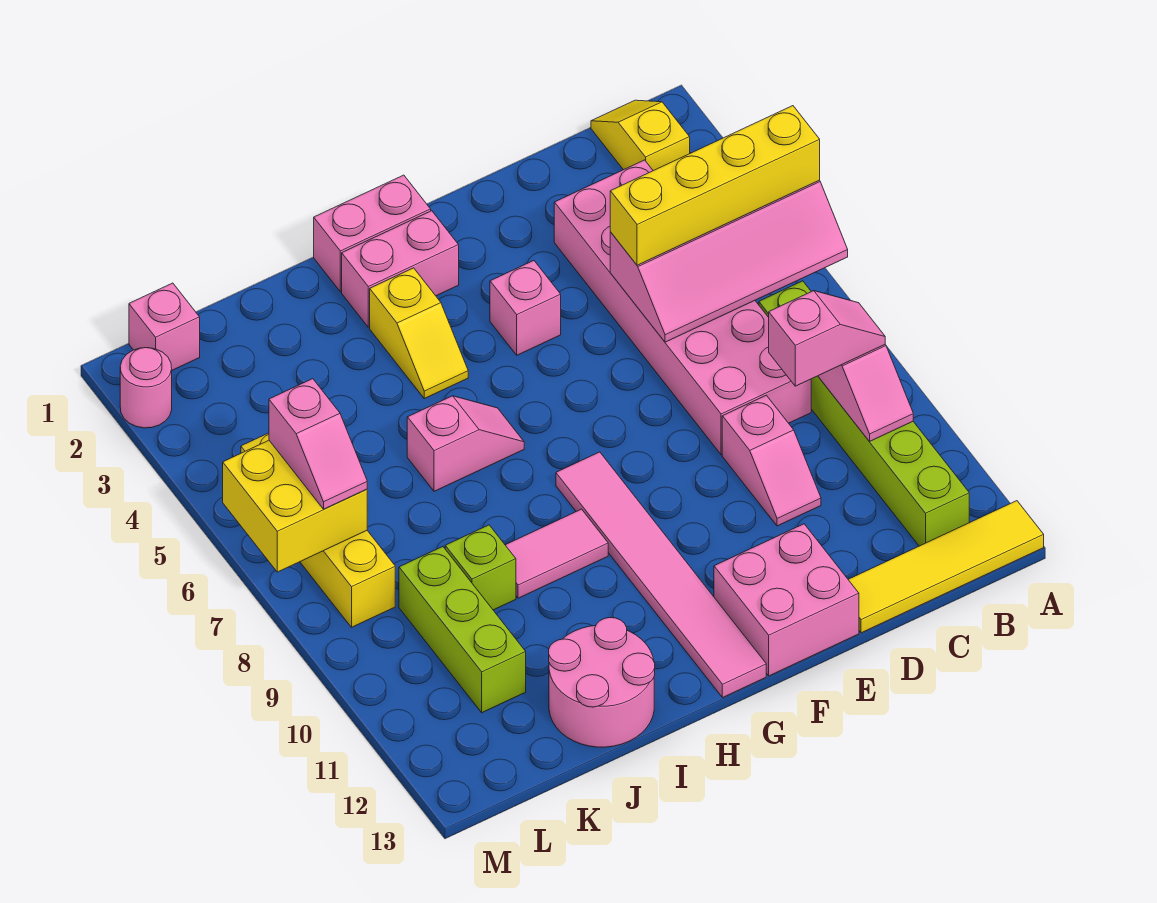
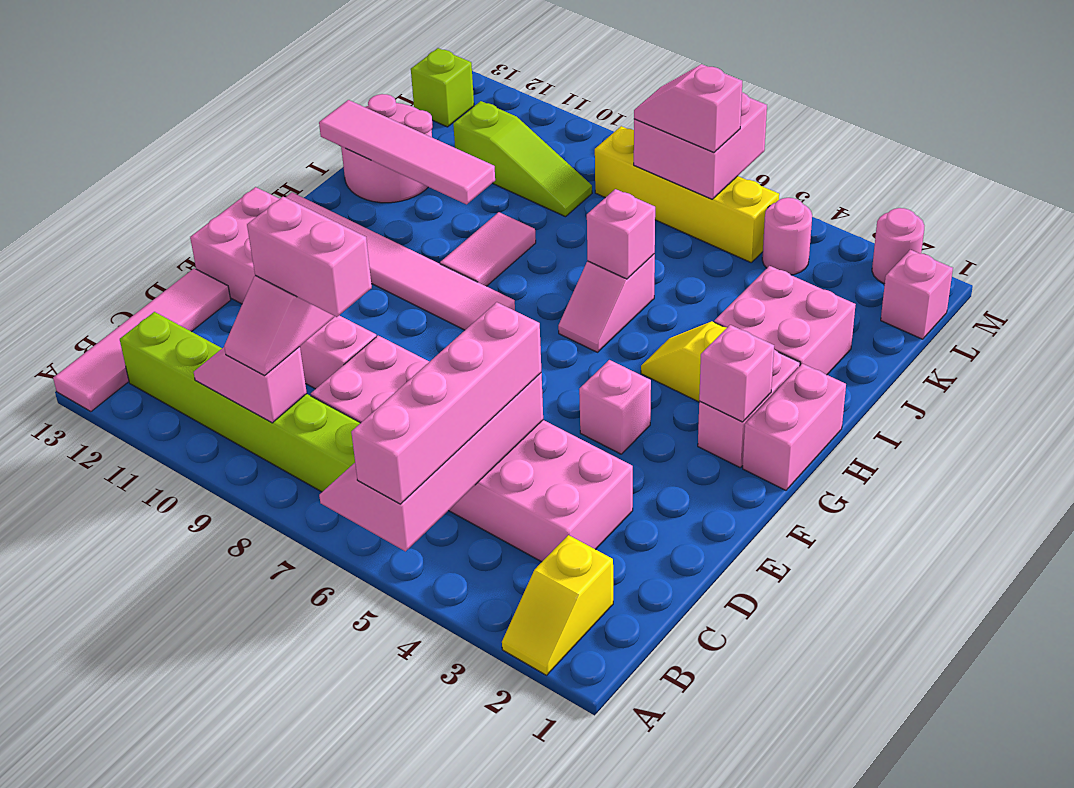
yellow brick A5:D5 level 3 -> pink brick A5:D5 level 3
yellow tile A13:D13 level 1 -> pink tile A13:D13 level 1
yellow slope B1:B2 level 1 top 2 -> yellow slope A2:B2 level 1 top B
none -> pink brick C8:C9 level 4
none -> pink brick G2 level 2
none -> pink brick I2:J3 level 1
none -> pink brick I6 level 2
none -> pink tile I10:I13 level 2
lime brick J9 level 1 -> lime brick L13 level 1
lime brick K9:K11 level 1 -> lime slope K9:K11 level 1 top 11
none -> pink round brick L4 level 1
yellow brick L6:M7 level 2 -> pink brick L6:M7 level 2

